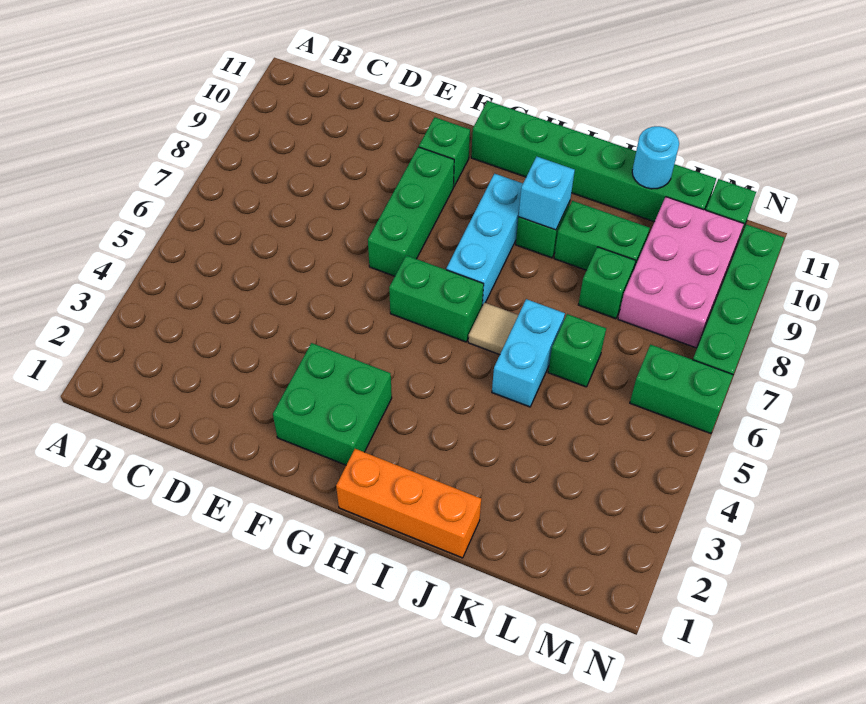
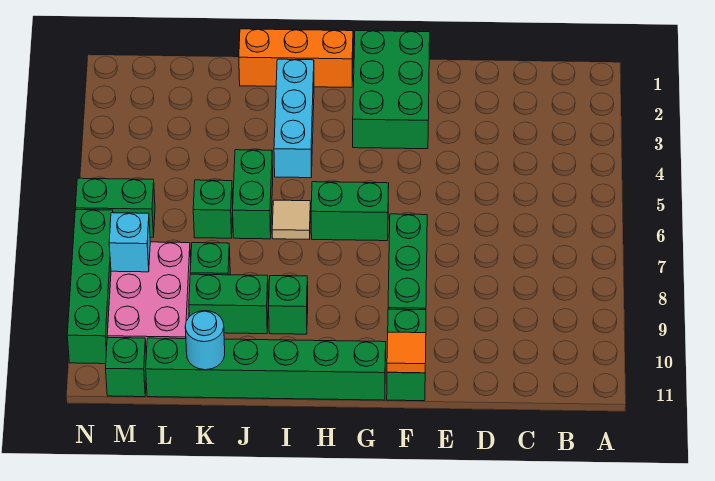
green brick F2:G3 level 1 -> green brick F1:G3 level 1
green brick F10 level 1 -> green brick F10:F11 level 1
none -> orange tile F11 level 2
cyan brick H7:H9 level 1 -> cyan brick I2:I4 level 1
cyan brick I9 level 2 -> cyan brick M8 level 2
cyan brick J5:J6 level 1 -> green brick J5:J6 level 1

